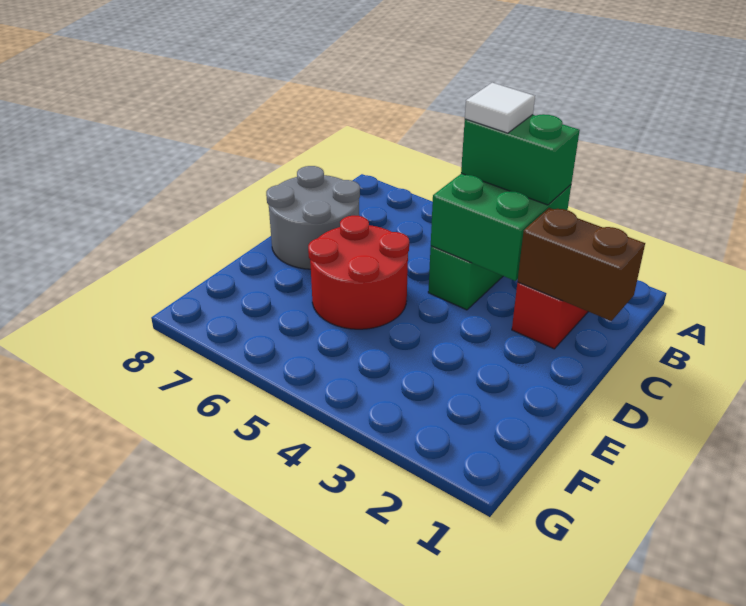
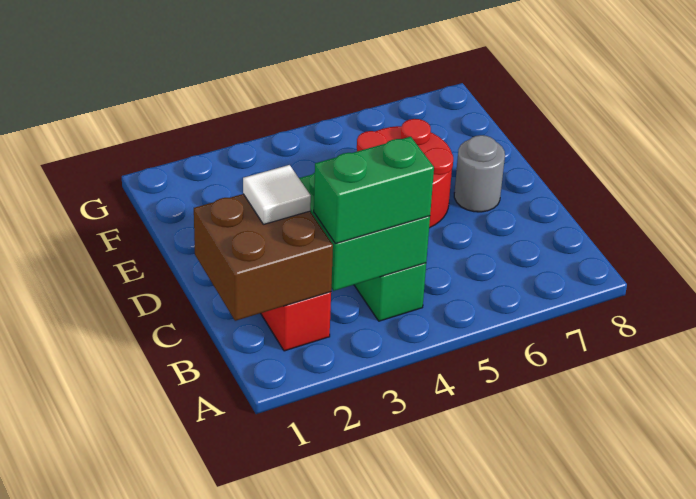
white tile B4 level 4 -> white tile C2 level 3
brown brick C1:C2 level 2 -> brown brick B1:C2 level 2
grey round brick C7:D8 level 1 -> grey round brick D7 level 1

